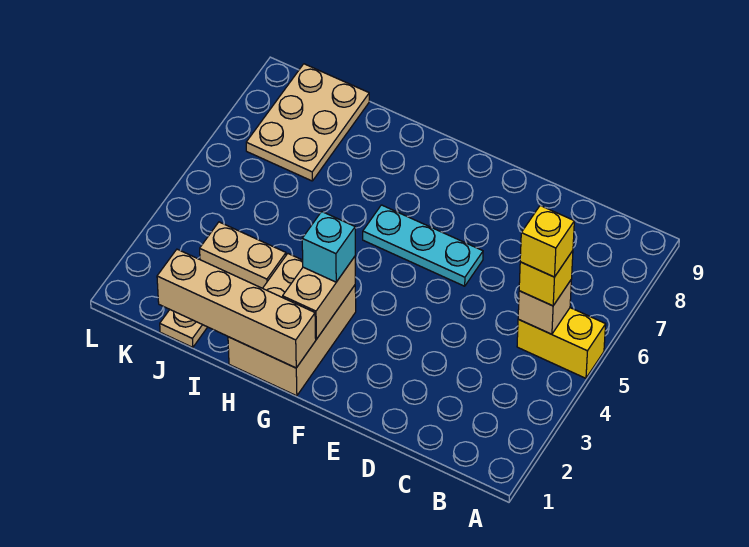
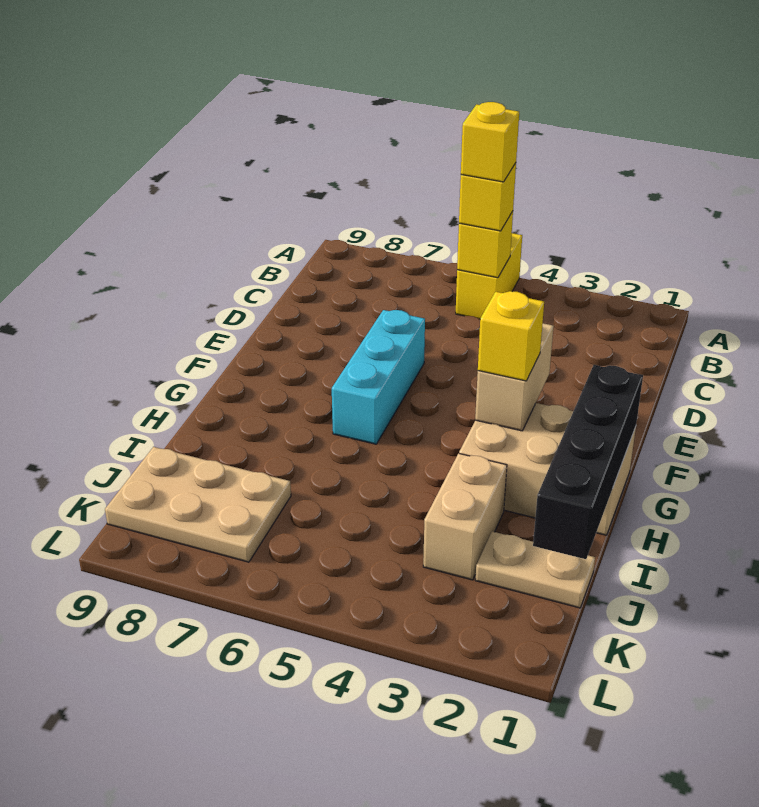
tan brick B5 level 2 -> yellow brick B5 level 2
cyan plate E6:G6 level 1 -> cyan brick E6:G6 level 1
tan brick G1:J1 level 2 -> black brick G1:J1 level 2
tan brick G2:G3 level 2 -> tan brick F3:G3 level 2
cyan brick G3 level 3 -> yellow brick G3 level 3

